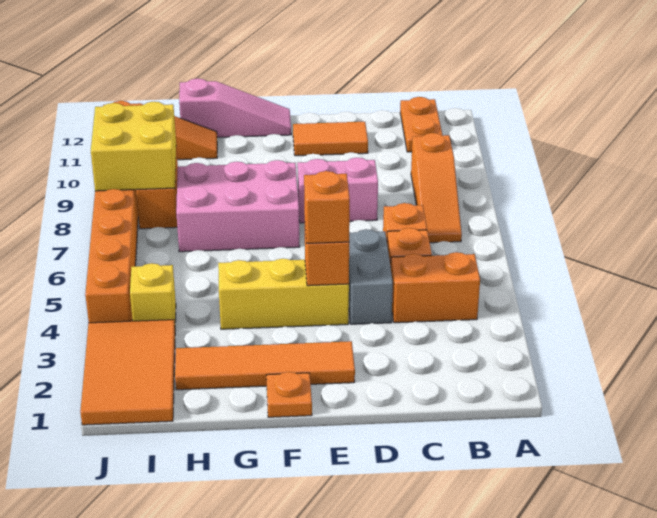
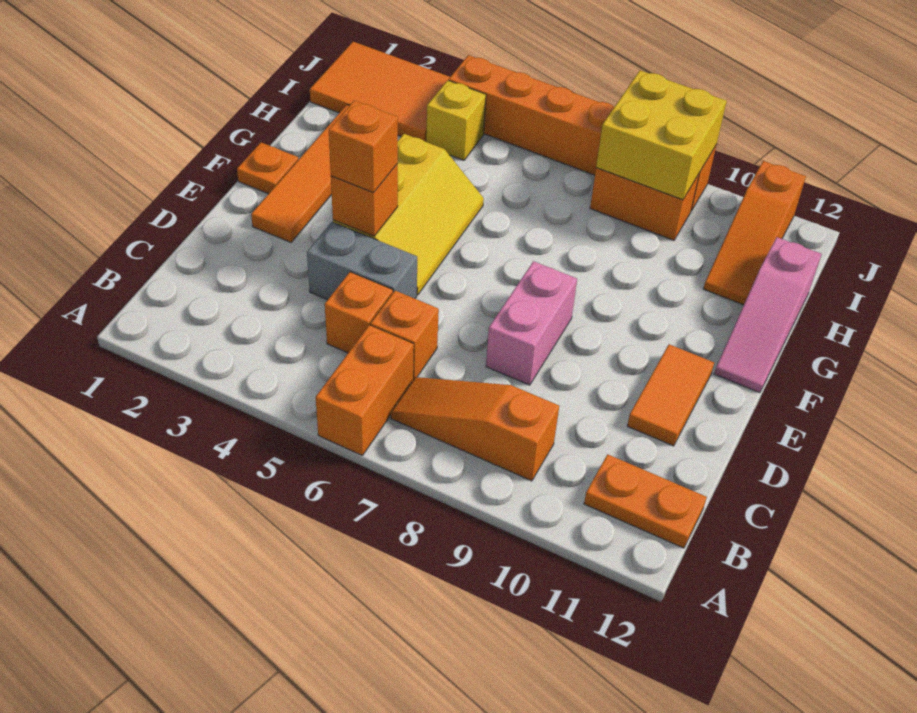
orange brick B4:C4 level 1 -> orange brick A6:B6 level 1
pink brick F7:H8 level 1 -> none

